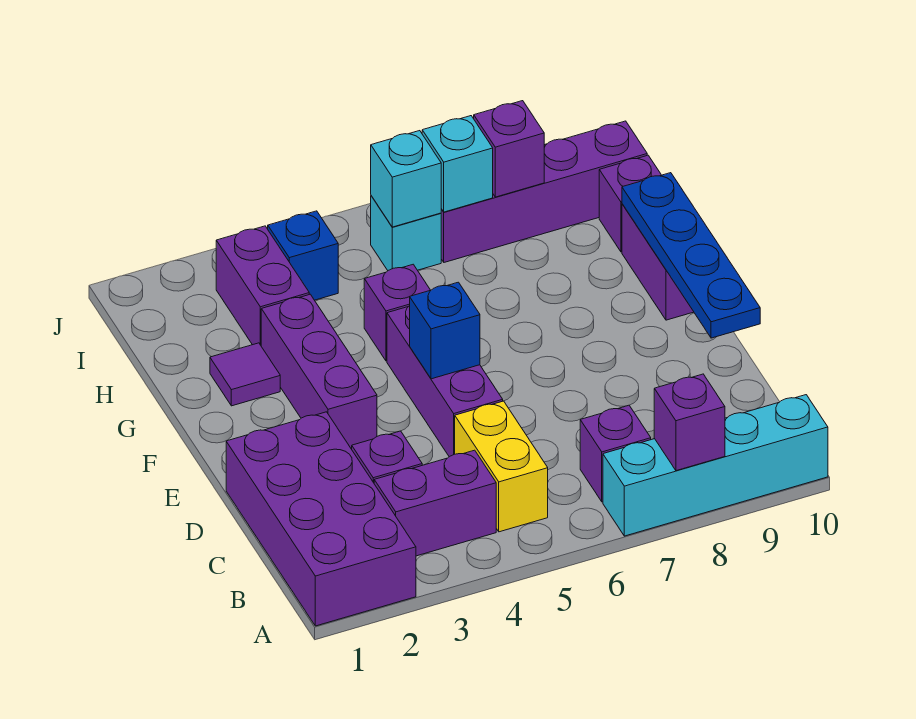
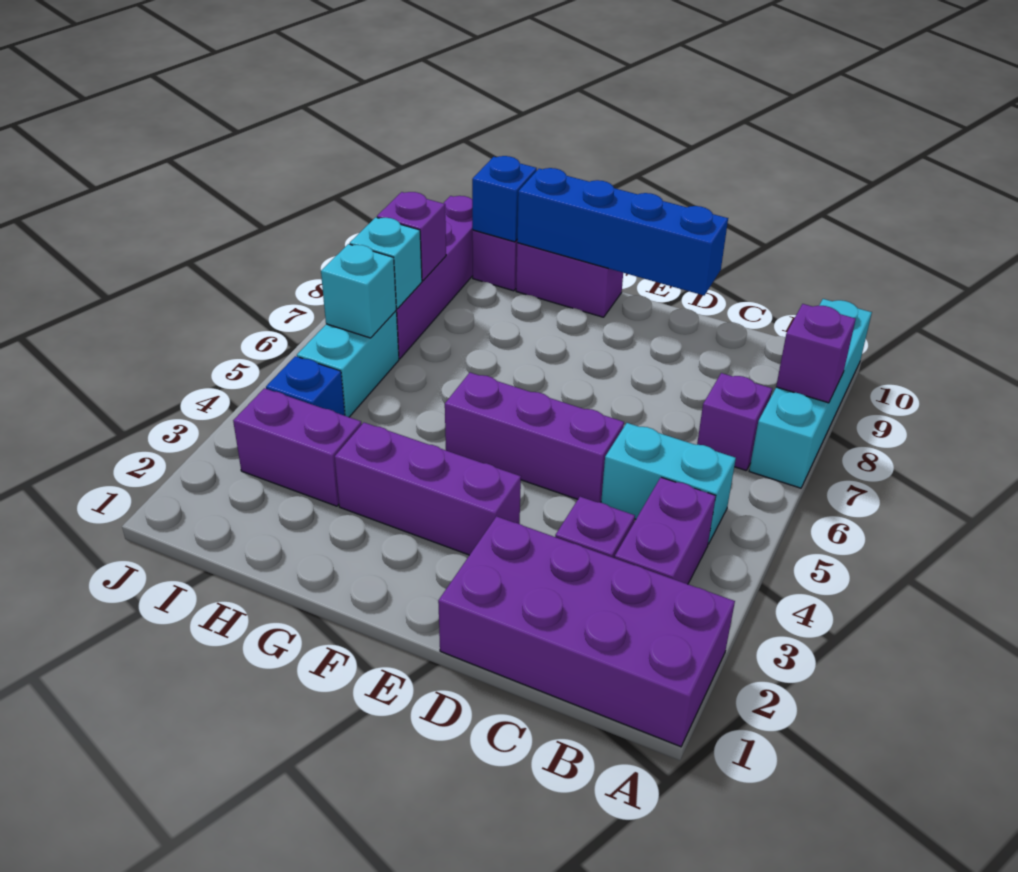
yellow brick B5:C5 level 1 -> cyan brick B5:C5 level 1
blue plate D10:G10 level 2 -> blue brick D10:G10 level 2
blue brick E5 level 2 -> blue brick H10 level 2
purple tile G2 level 1 -> none
purple brick G5 level 1 -> none
cyan brick I6 level 1 -> cyan brick I5:I6 level 1

